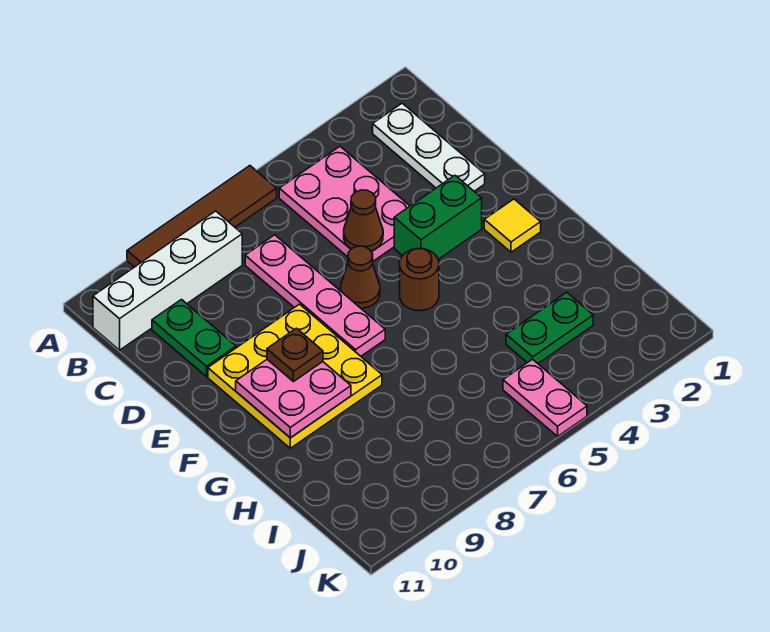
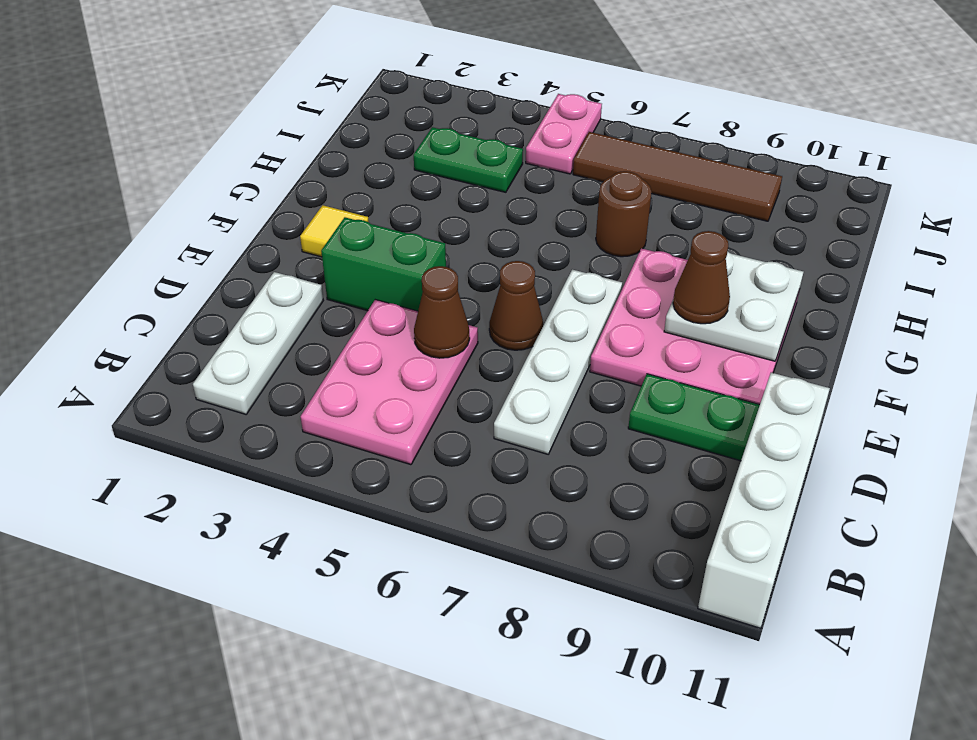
brown tile A6:A9 level 1 -> brown tile J6:J9 level 1
white brick B8:B11 level 1 -> white brick A11:D11 level 1
pink plate C7:F7 level 1 -> white plate C7:F7 level 1
green plate C10:D10 level 1 -> green plate D9:D10 level 1
yellow plate E8:G10 level 1 -> pink plate E8:G10 level 1
brown round brick F5 level 1 -> brown round brick H7 level 1
pink plate F9:G10 level 2 -> white plate F9:G10 level 2
brown plate F9 level 3 -> brown cone F9 level 3

